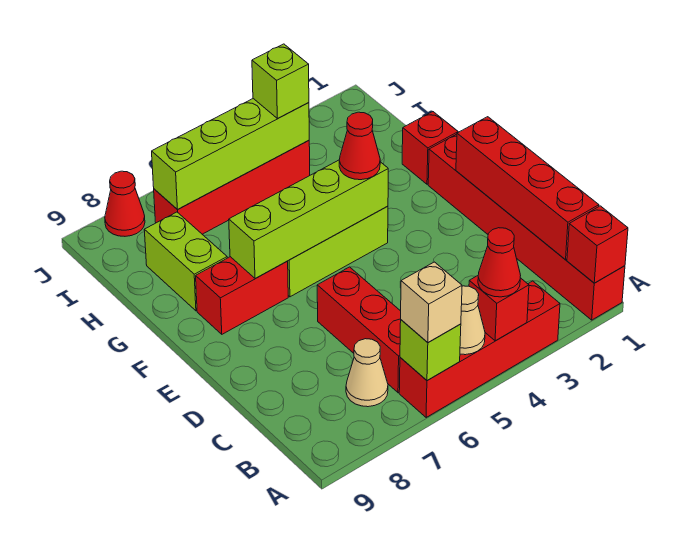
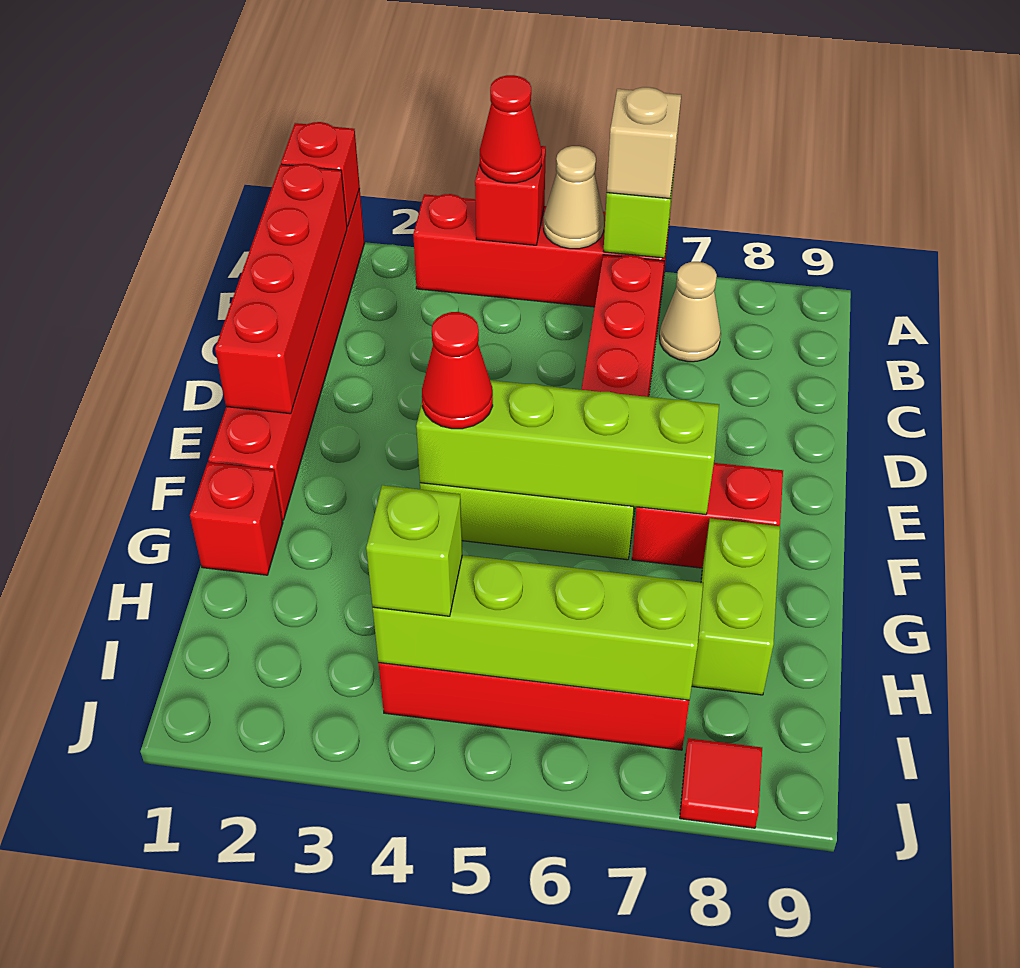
red cone J8 level 1 -> red tile J8 level 1

